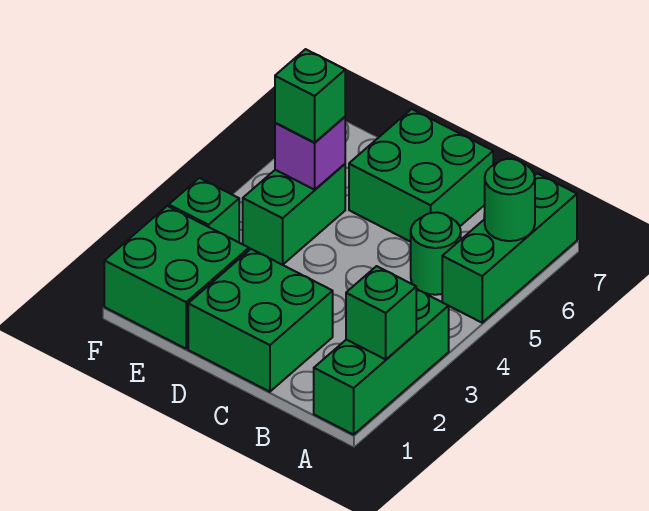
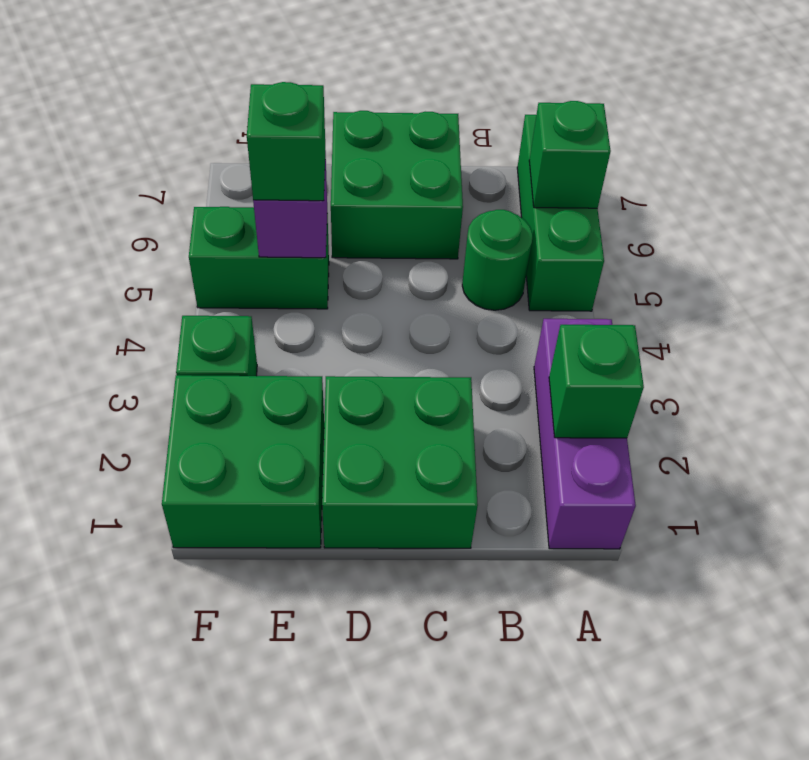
green brick A1:A3 level 1 -> purple brick A1:A3 level 1
green round brick A6 level 2 -> green brick A6 level 2
green brick E4:E5 level 1 -> green brick E5:F5 level 1

